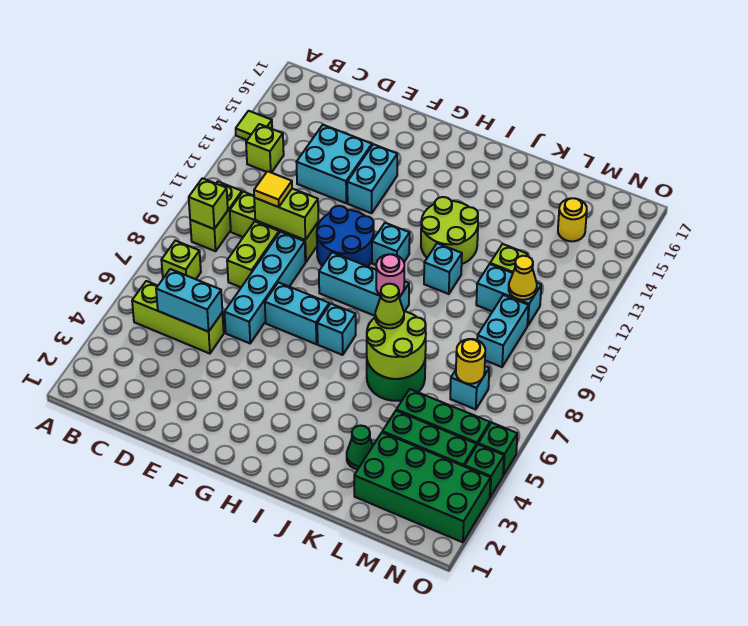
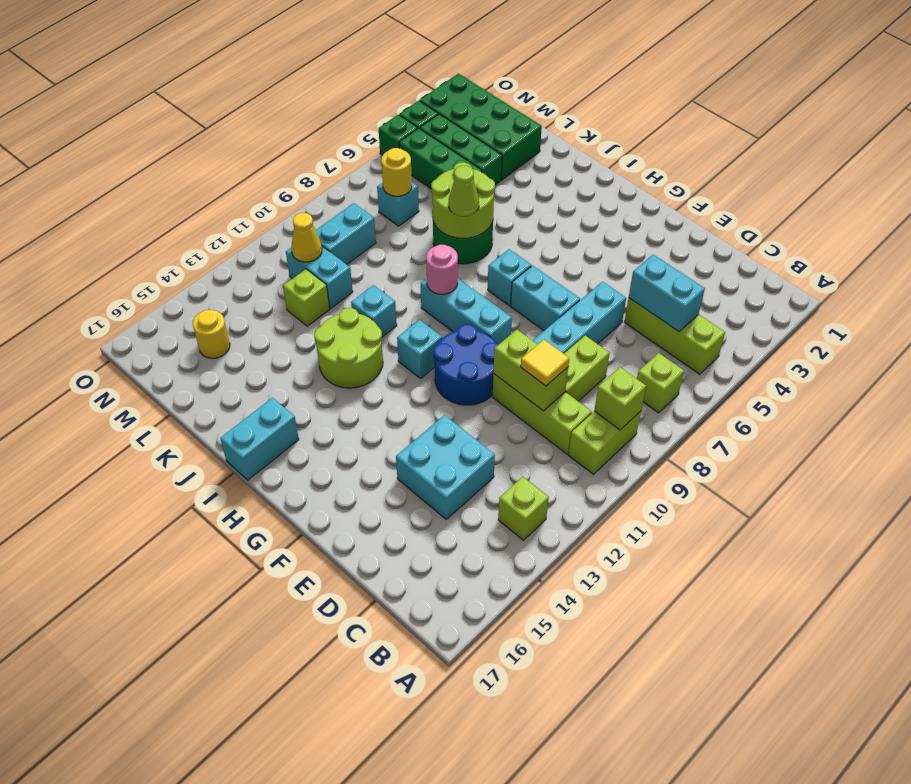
lime tile A14 level 1 -> none
cyan brick F13:F14 level 1 -> cyan brick I16:I17 level 1
green cone K3 level 1 -> none

